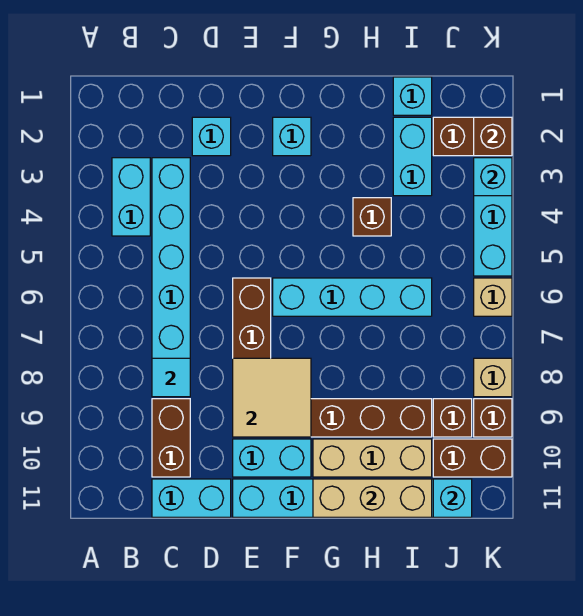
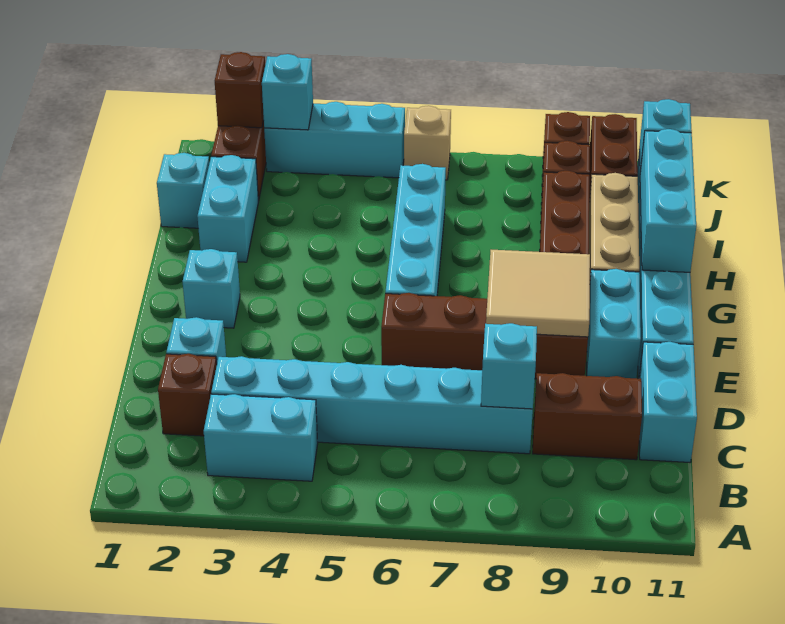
cyan tile C8 level 2 -> cyan brick C8 level 2
tan brick G11:I11 level 2 -> cyan brick G11:I11 level 2
brown brick H4 level 1 -> brown brick C2 level 1
cyan brick I2:I3 level 1 -> cyan brick H2:I2 level 1
tan brick K8 level 1 -> none

